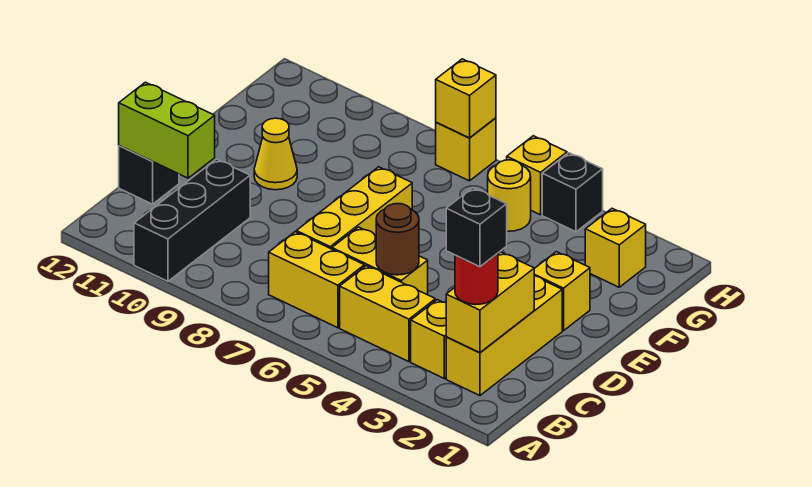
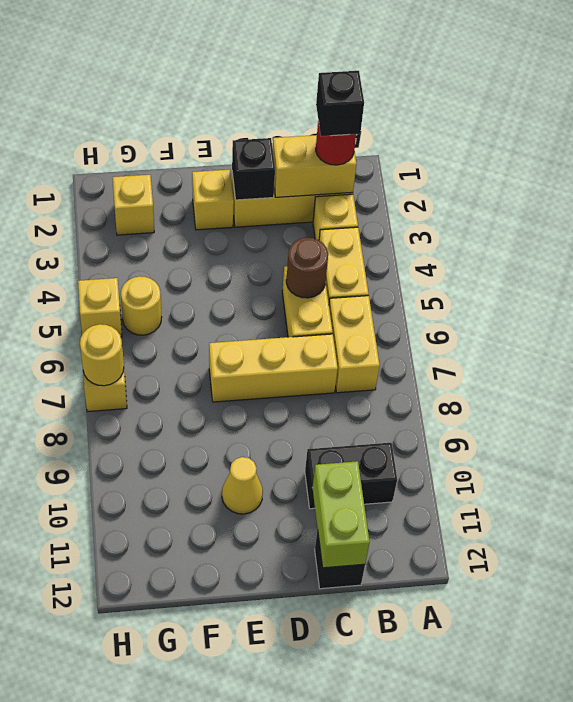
black brick A10:C10 level 1 -> black brick B10:C10 level 1
black brick H4 level 1 -> black brick D2 level 2
yellow brick H7 level 2 -> yellow round brick H7 level 2

